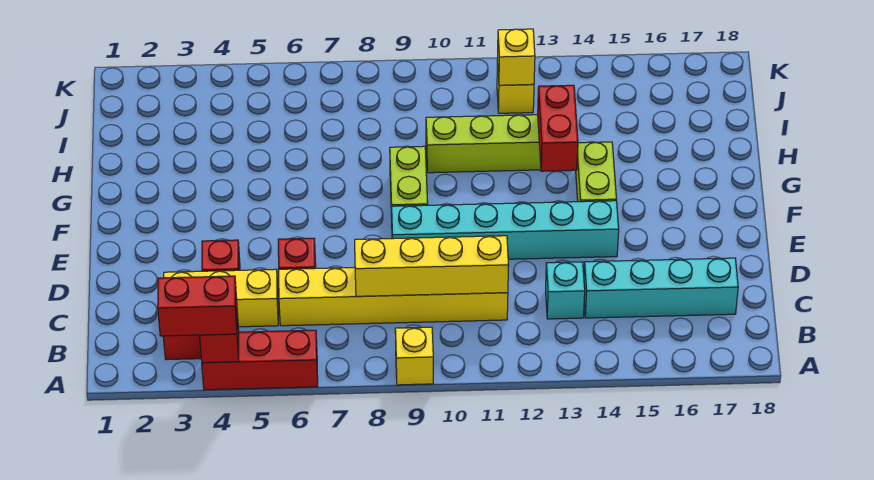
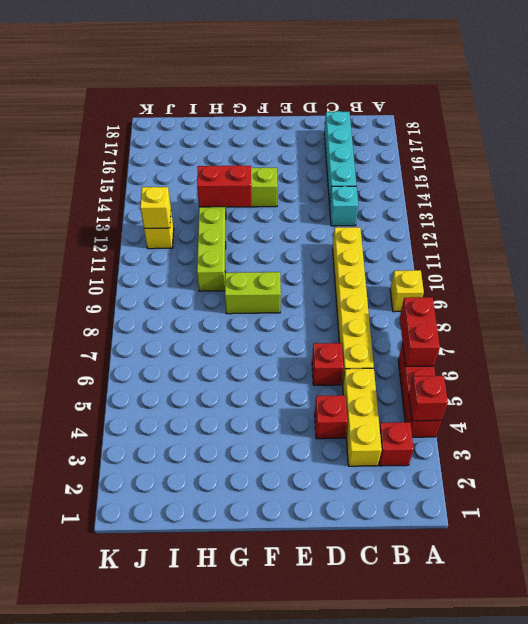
red brick A3:A4 level 3 -> red brick A6:A7 level 2
yellow brick C8:C11 level 2 -> none
cyan brick E9:E14 level 1 -> none

